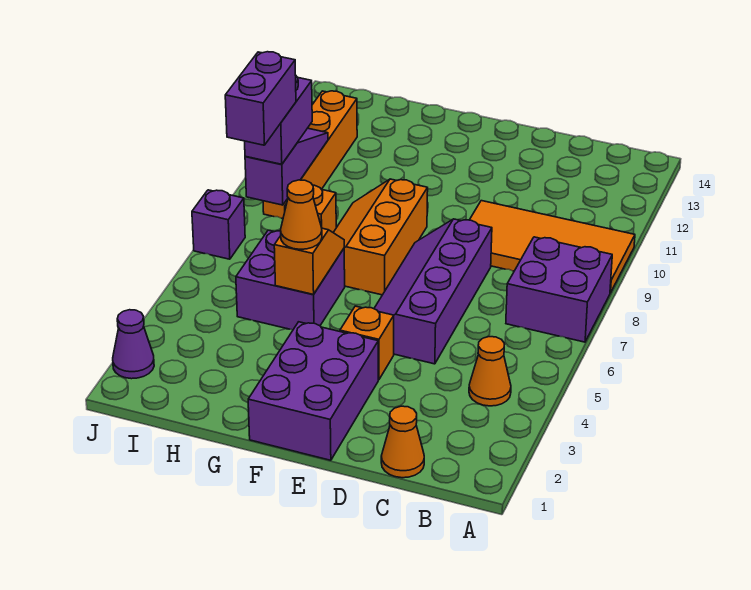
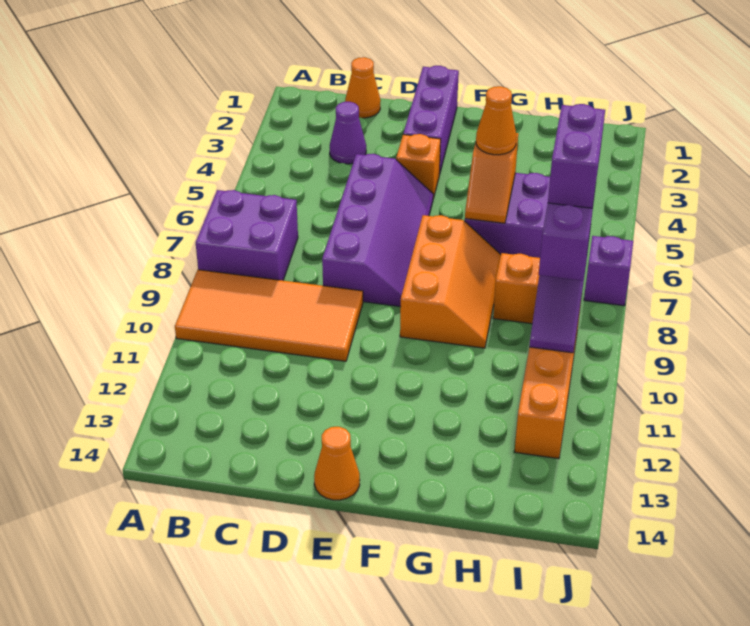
orange cone B4 level 1 -> orange cone E14 level 1
purple brick E1:F3 level 1 -> purple brick E1:E3 level 1
purple cone J2 level 1 -> purple cone C3 level 1

